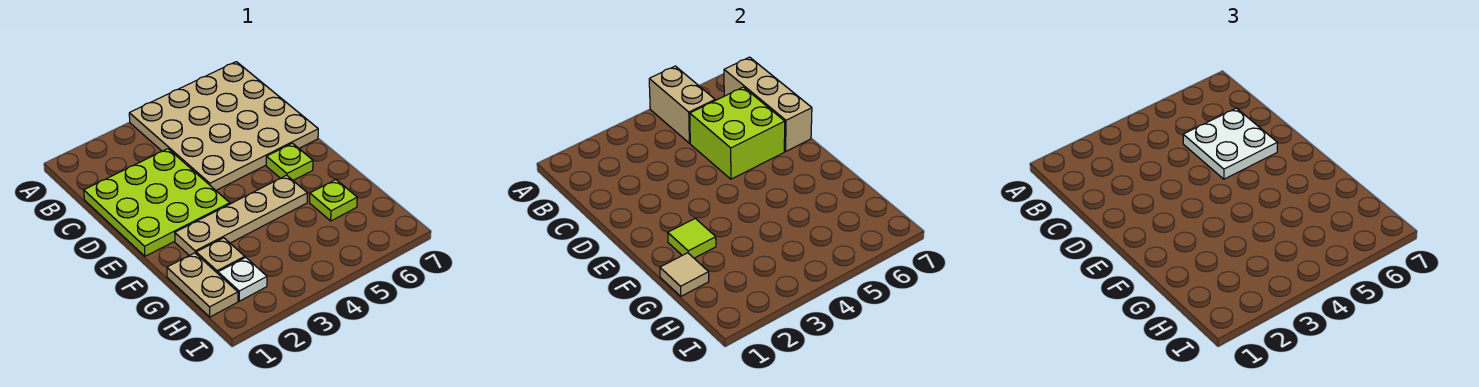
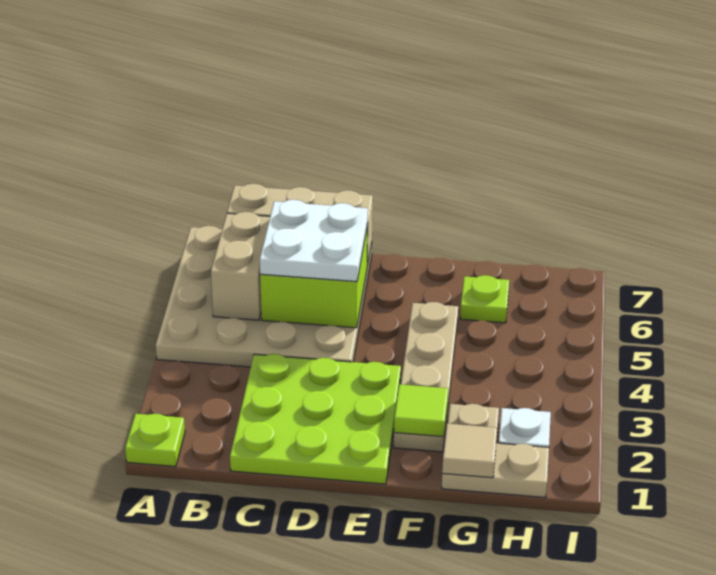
tan brick A5:B5 level 2 -> tan brick B5:B6 level 2
lime plate E6 level 1 -> lime plate A1 level 1

